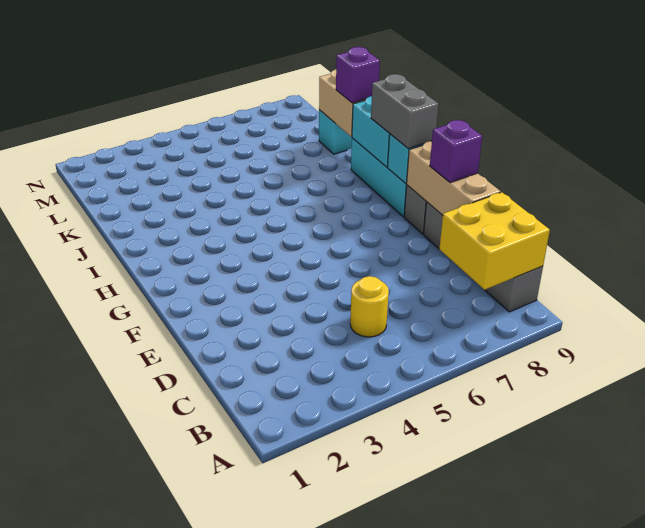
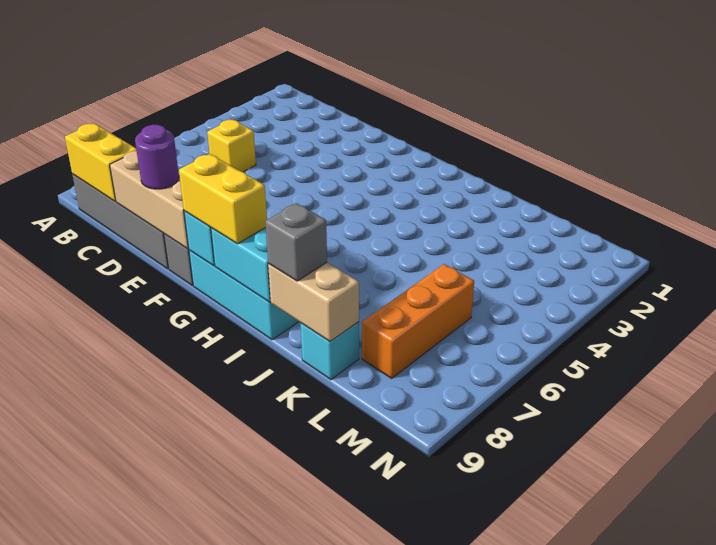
yellow brick B8:C9 level 2 -> yellow brick B9:C9 level 2
yellow round brick C5 level 1 -> yellow brick C5 level 1
purple brick E9 level 3 -> purple round brick E9 level 3
grey brick G9:H9 level 3 -> yellow brick G9:H9 level 3
purple brick J9 level 3 -> grey brick J9 level 3
none -> orange brick L6:L8 level 1

